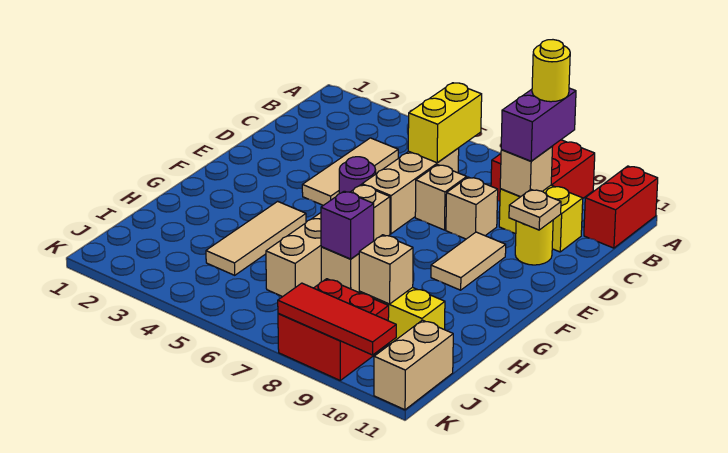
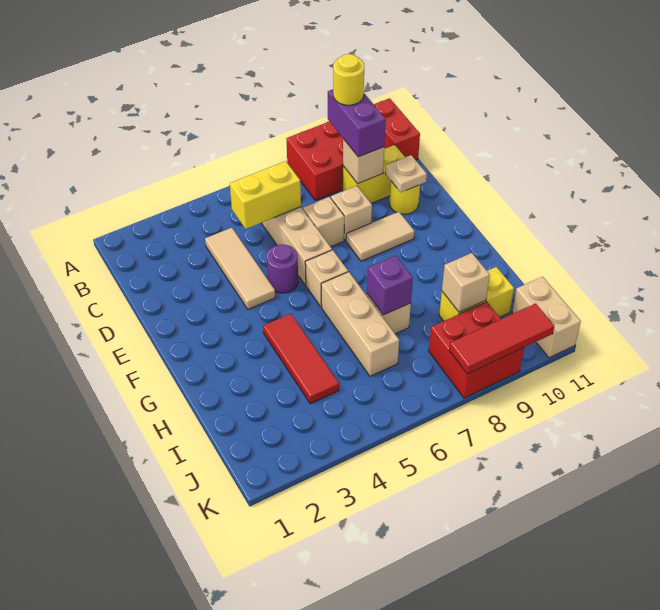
yellow brick B6:C6 level 2 -> yellow brick C5:C6 level 2
tan tile E9:F9 level 1 -> tan tile E8:E9 level 1
tan tile G4:I4 level 1 -> red tile G4:I4 level 1

